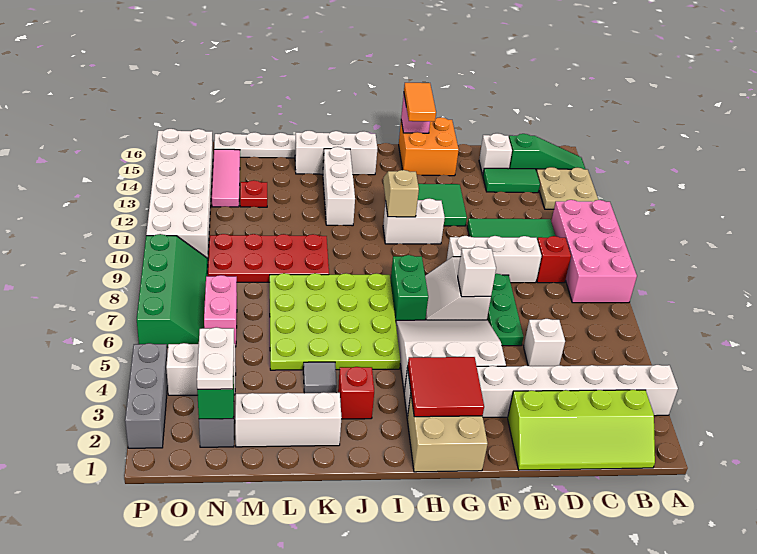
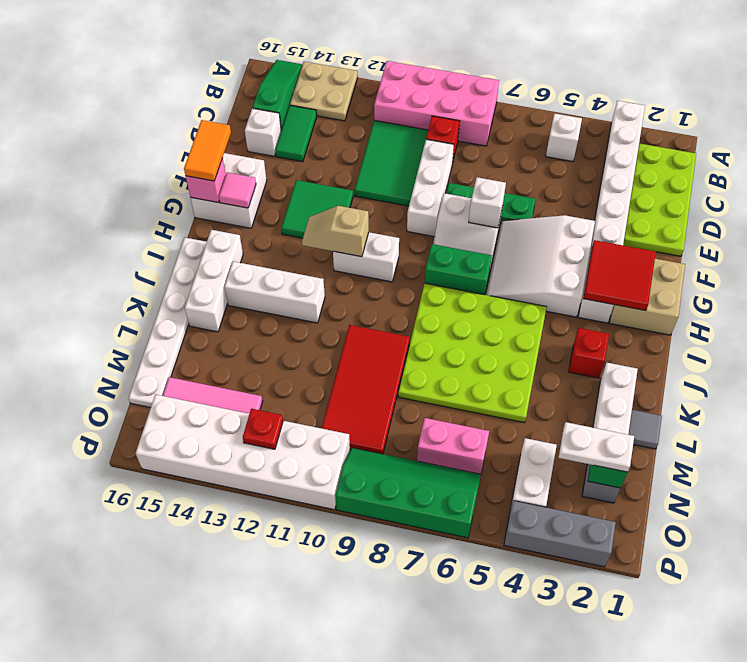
lime slope B1:E2 level 1 top 2 -> lime plate B1:E2 level 1
white brick D5 level 1 -> white brick B5 level 1
orange brick F15:G16 level 1 -> white brick F15:G16 level 1
white brick G11:H11 level 1 -> white brick H10:H11 level 1
none -> pink tile G15 level 2
orange tile G15:G16 level 3 -> orange tile F16:G16 level 3
grey tile K4 level 1 -> grey tile L1 level 1
red plate K9:N10 level 1 -> red tile K9:N10 level 1
red plate M13 level 1 -> red plate O12 level 2

